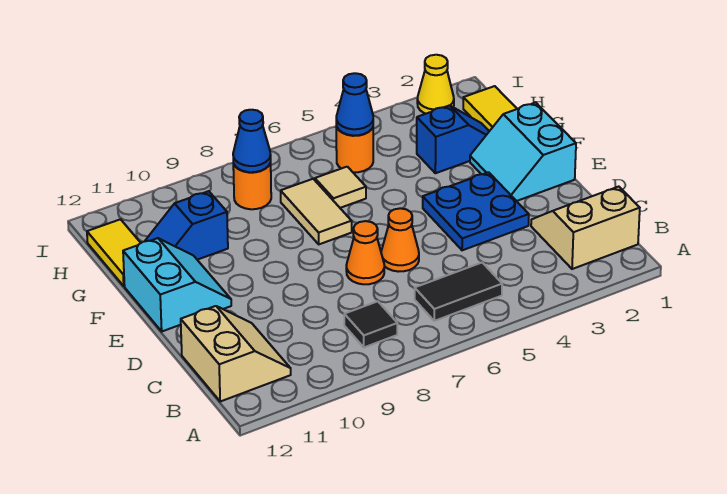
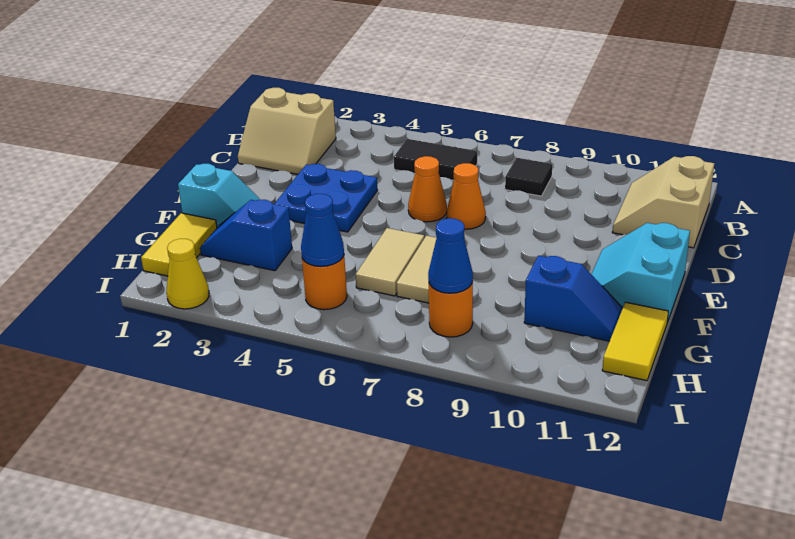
cyan slope E1:F2 level 1 top 1 -> cyan slope F1:F2 level 1 top 1
tan tile G6 level 1 -> tan tile F6:G6 level 1

